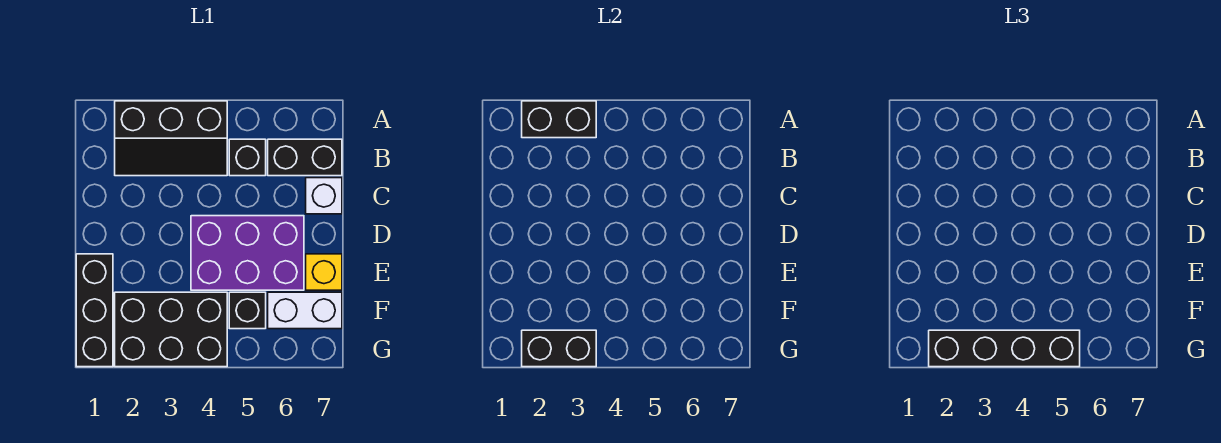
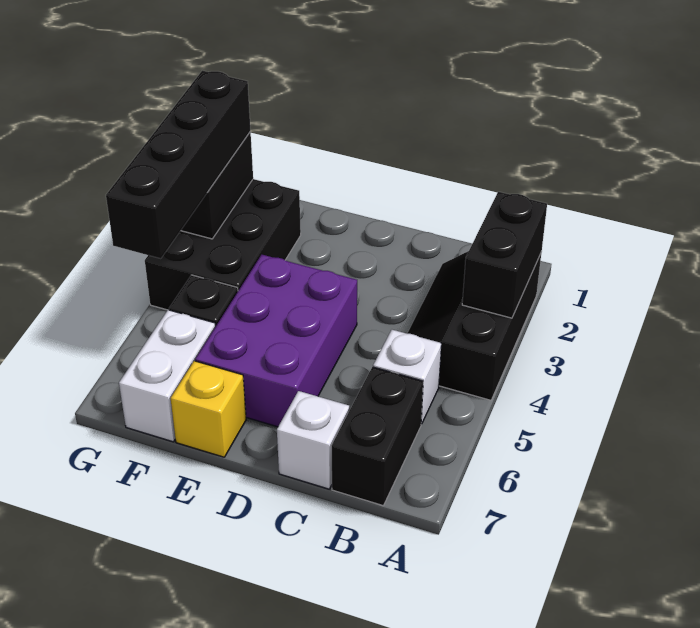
black brick B5 level 1 -> white brick B5 level 1
black brick E1:G1 level 1 -> none

